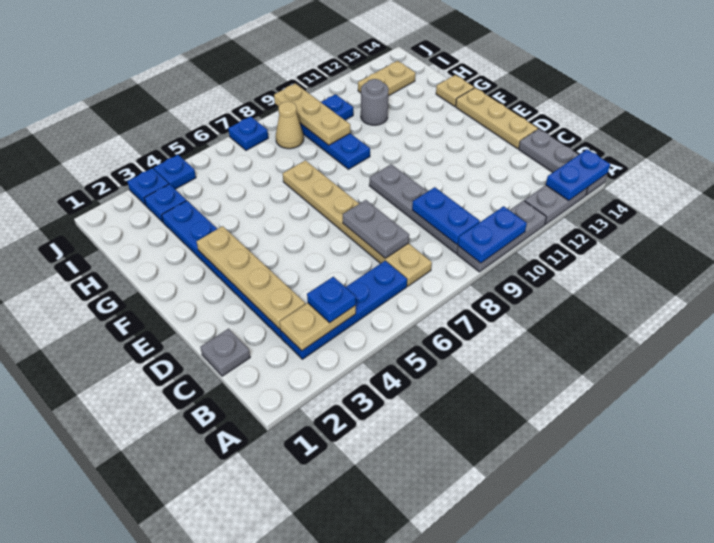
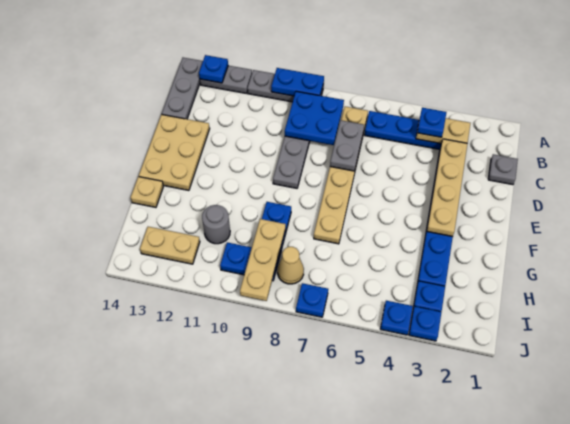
blue plate A13:A14 level 2 -> blue plate A13 level 2
blue plate B9:C9 level 2 -> blue plate B8:C9 level 2
tan plate D14:F14 level 1 -> tan plate D13:F14 level 1

